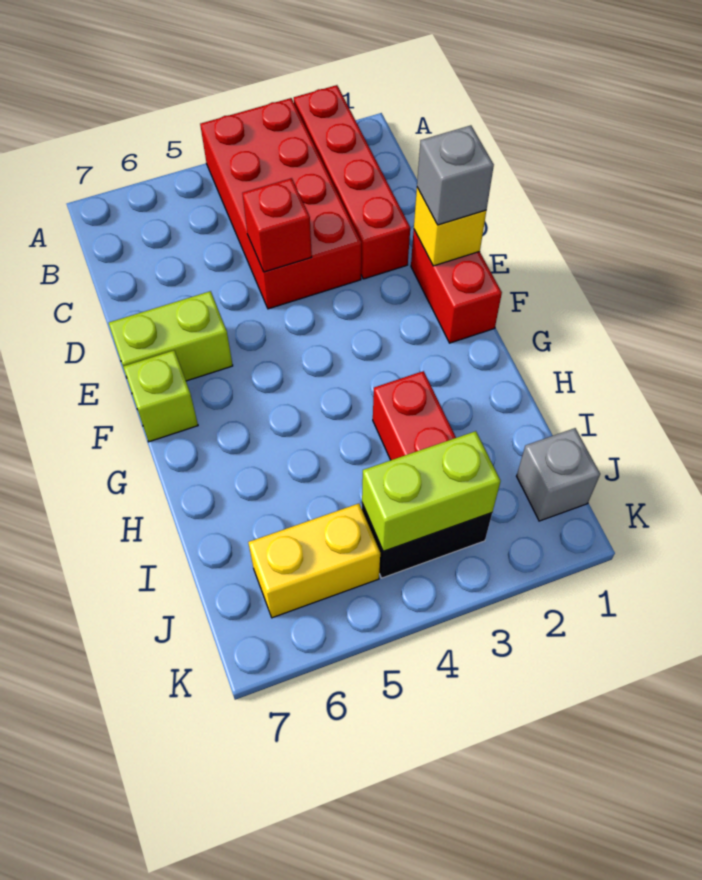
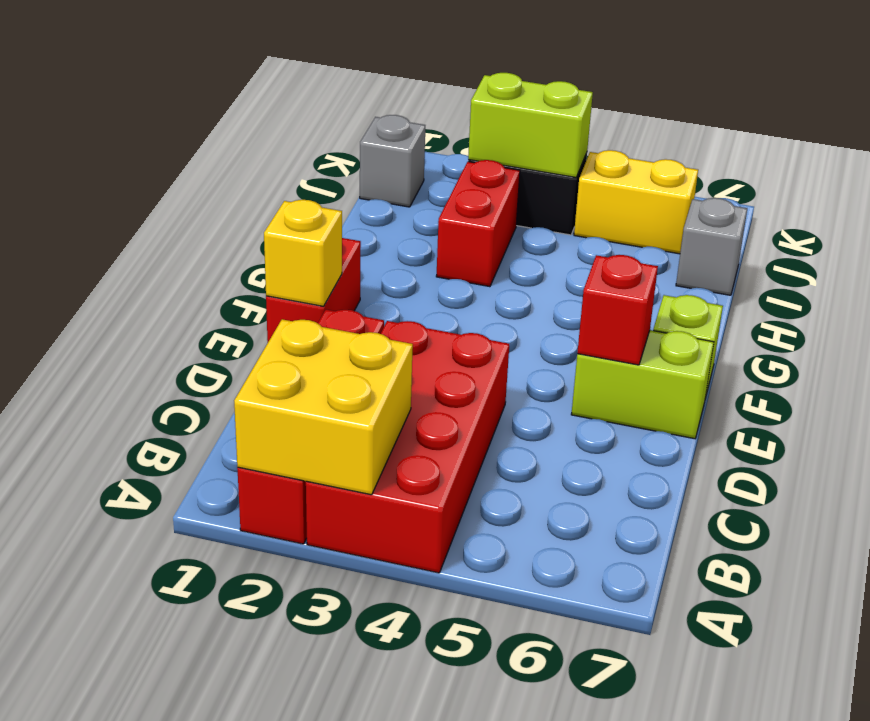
none -> yellow brick A2:B3 level 2
red brick D4 level 2 -> red brick E6 level 2
grey brick E1 level 3 -> grey brick I7 level 1

